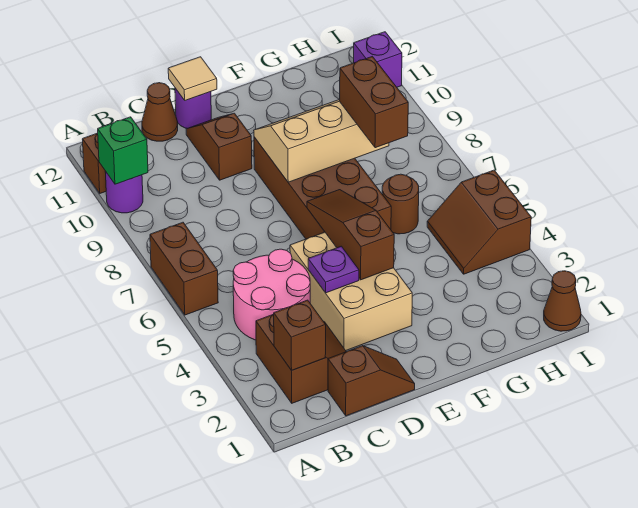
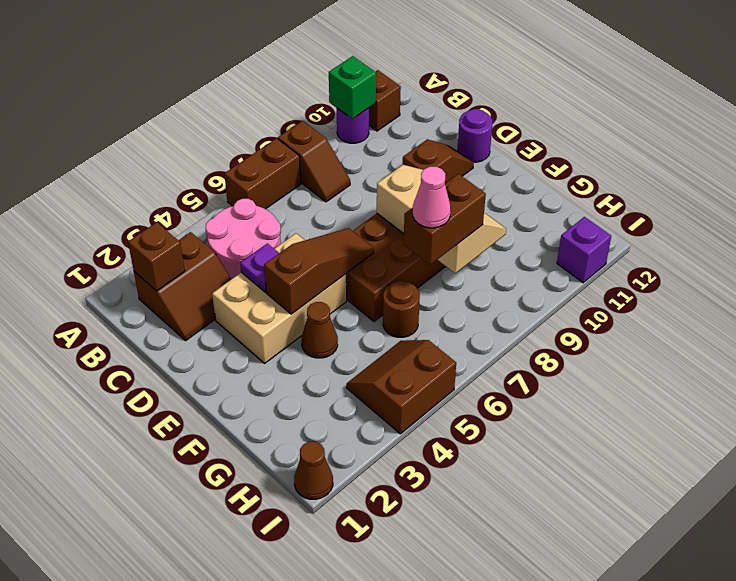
brown slope C1:D1 level 1 top C -> brown slope A8:B8 level 1 top A
brown cone C12 level 1 -> brown cone F4 level 1
tan tile D12 level 2 -> none
none -> pink cone G7 level 4

